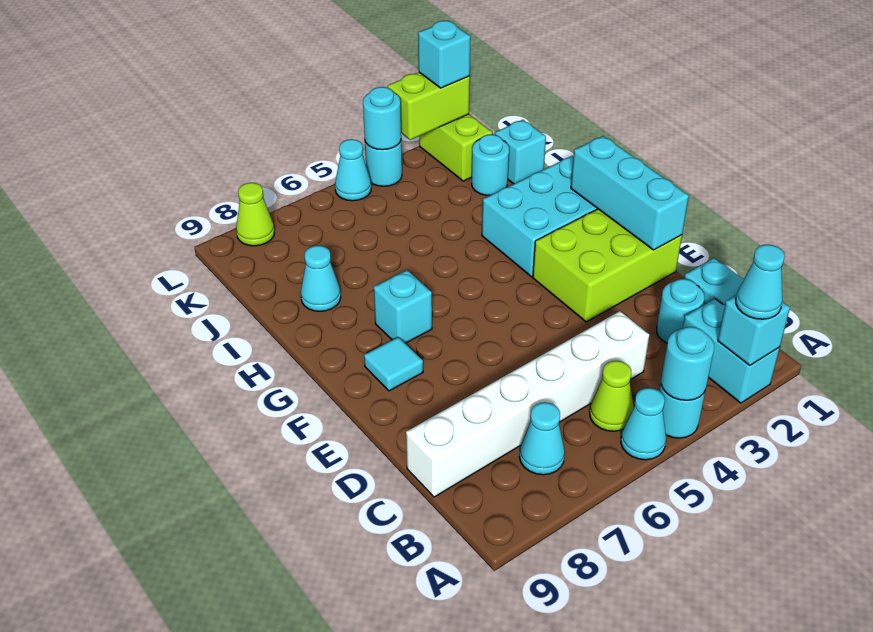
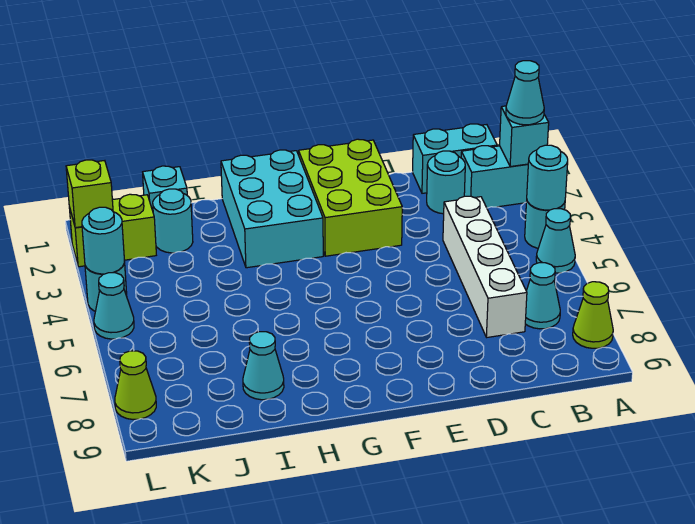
lime cone B5 level 1 -> lime cone A8 level 1
white brick C4:C9 level 1 -> white brick C4:C7 level 1
cyan brick E1:G1 level 2 -> none
cyan tile F8 level 1 -> none
cyan brick G7 level 1 -> none
lime brick L2:L3 level 2 -> lime brick L2 level 2
cyan brick L2 level 3 -> none

